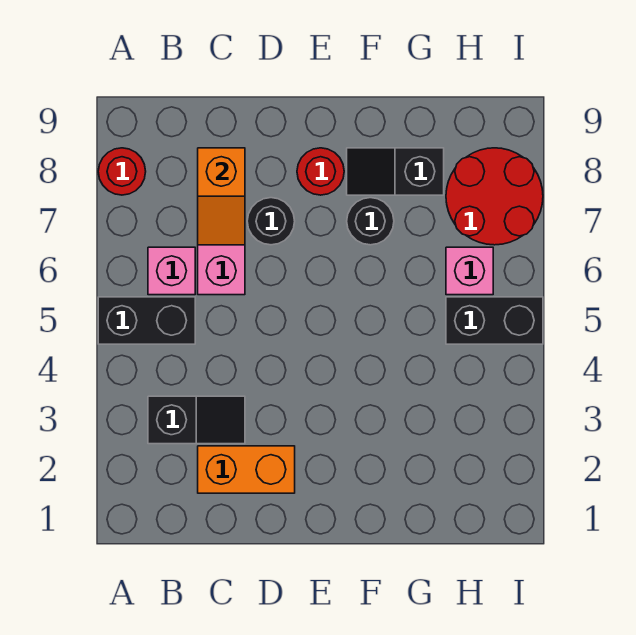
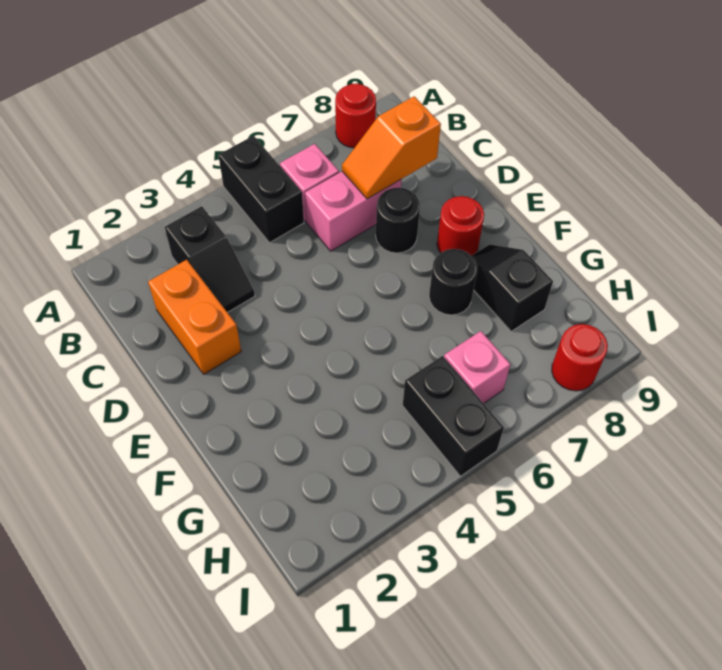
red round brick H7:I8 level 1 -> red round brick I8 level 1

